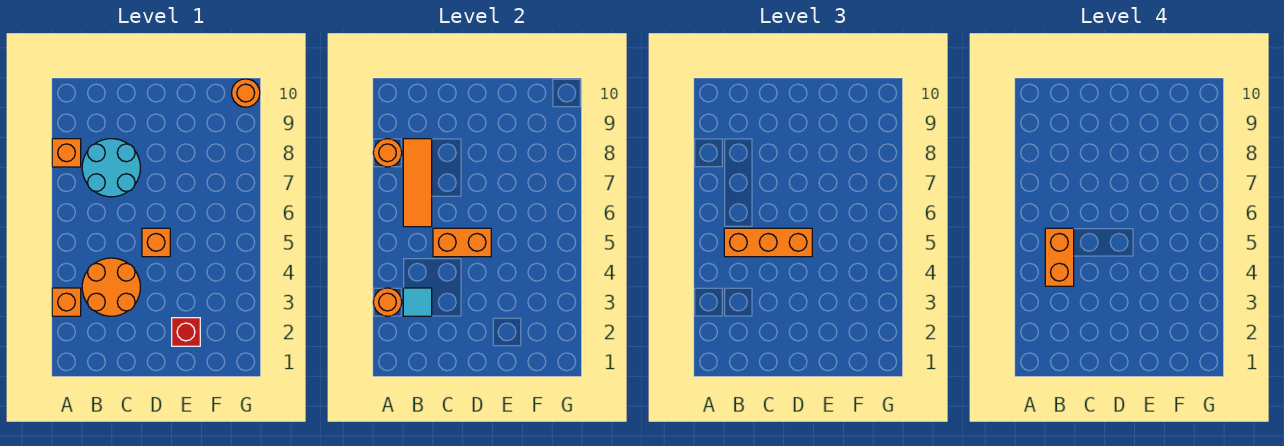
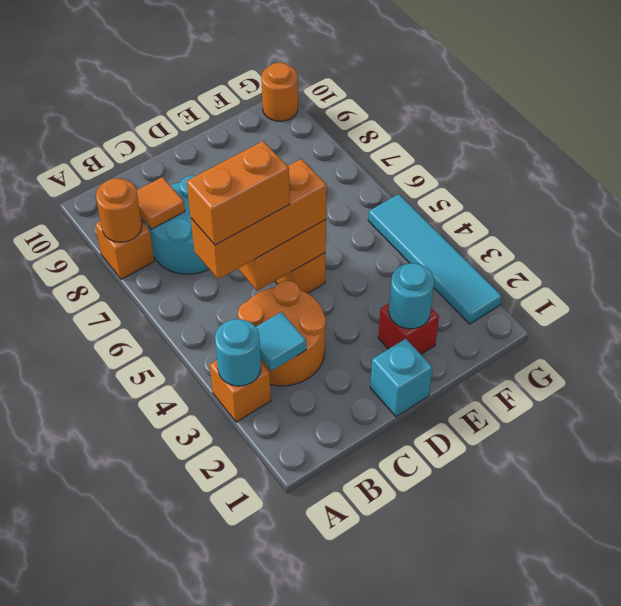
orange round brick A3 level 2 -> cyan round brick A3 level 2
orange brick B4:B5 level 4 -> orange brick B5:C5 level 4
orange tile B6:B8 level 2 -> orange tile B8 level 2
none -> cyan brick D1 level 1
none -> cyan round brick E2 level 2
none -> cyan tile G2:G5 level 1

